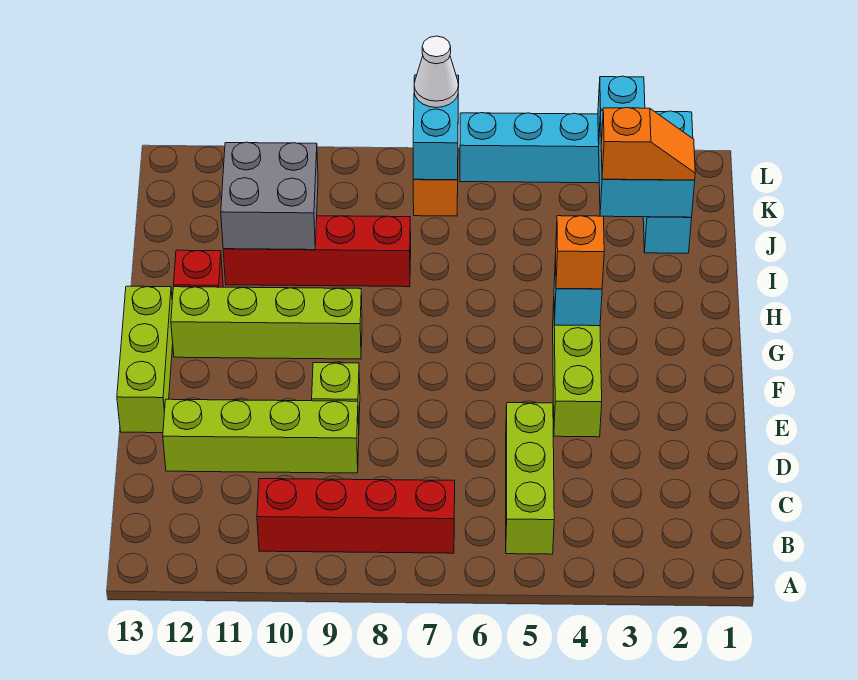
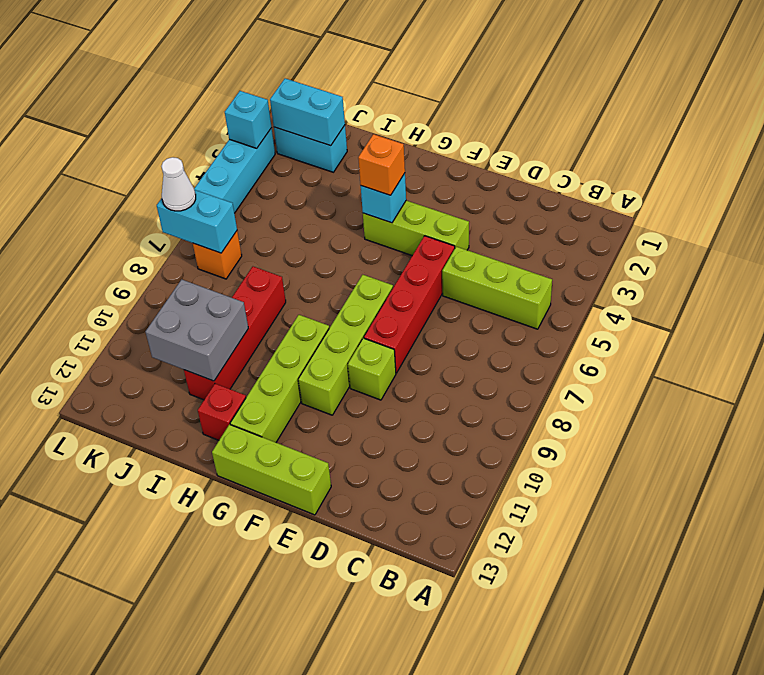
red brick B7:B10 level 1 -> red brick E5:E8 level 1
lime brick D9:D12 level 1 -> lime brick F7:F10 level 1
cyan brick J2:K3 level 2 -> cyan brick J2:K2 level 2
orange slope J2:J3 level 3 top 3 -> none

